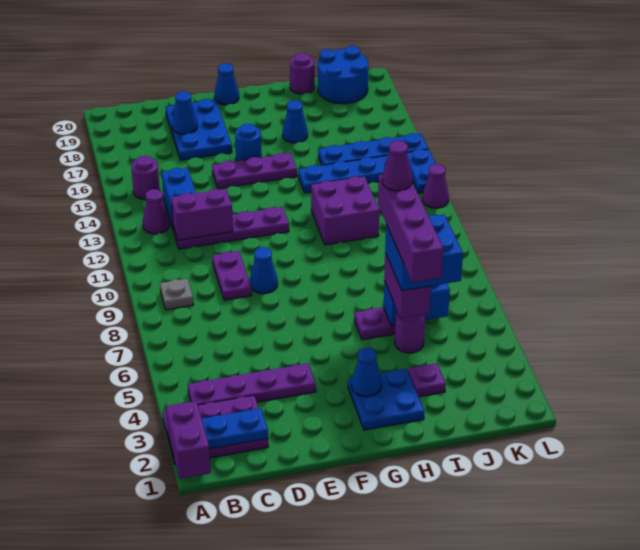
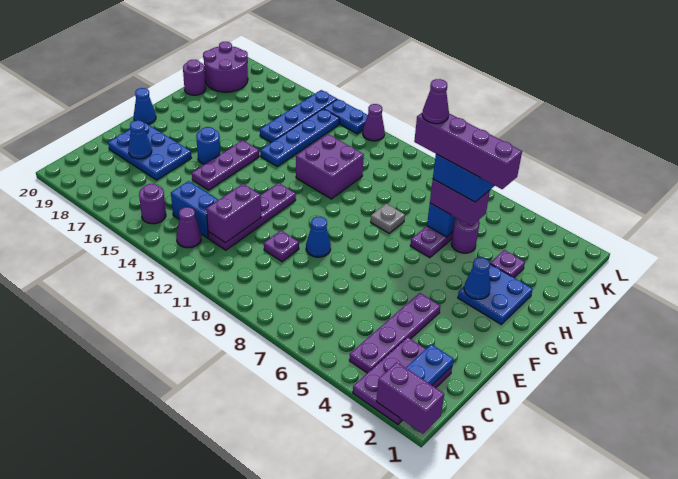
grey plate B9 level 1 -> grey plate H8 level 1
purple plate D9:D10 level 1 -> purple plate D10 level 1
blue cone H17 level 1 -> none
blue round brick J19:K20 level 1 -> purple round brick J19:K20 level 1

